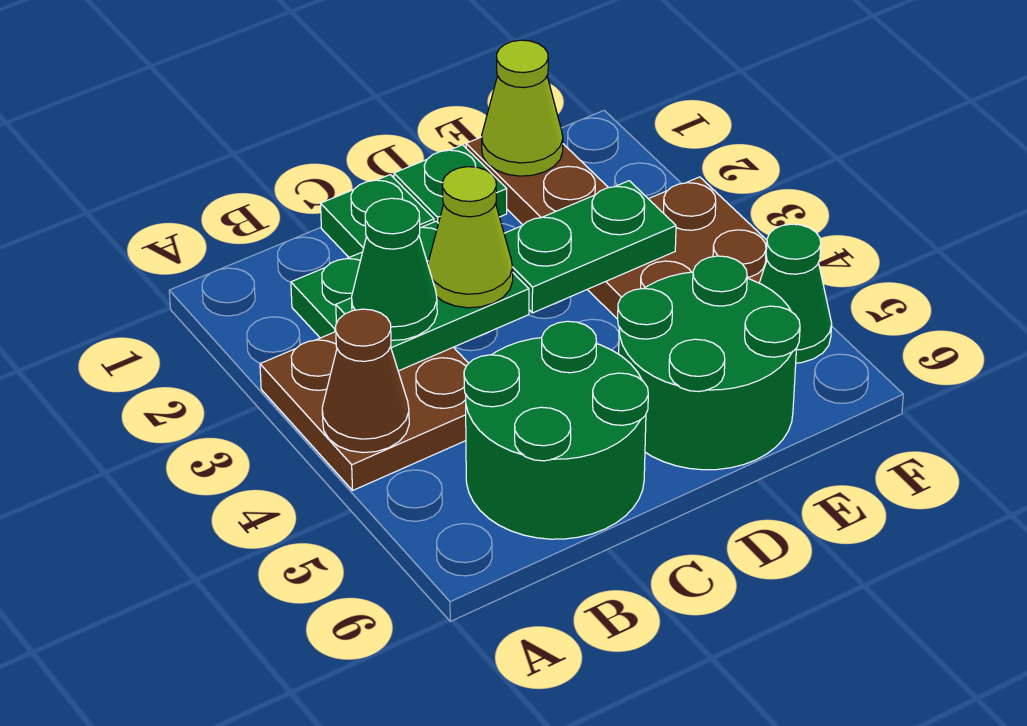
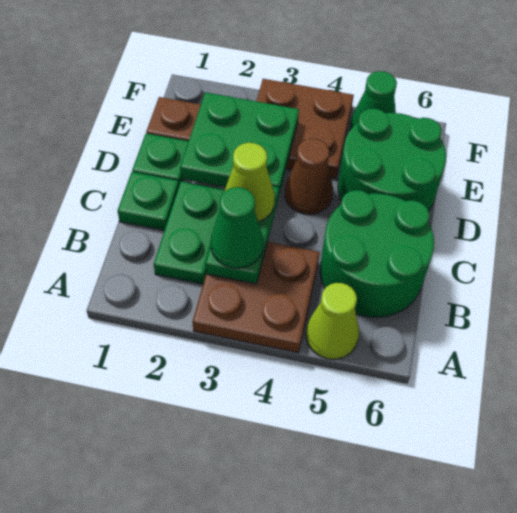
brown cone A4 level 2 -> brown cone D4 level 1
green plate D3:E3 level 2 -> green plate D2:E3 level 2
lime cone E1 level 2 -> lime cone A5 level 1

